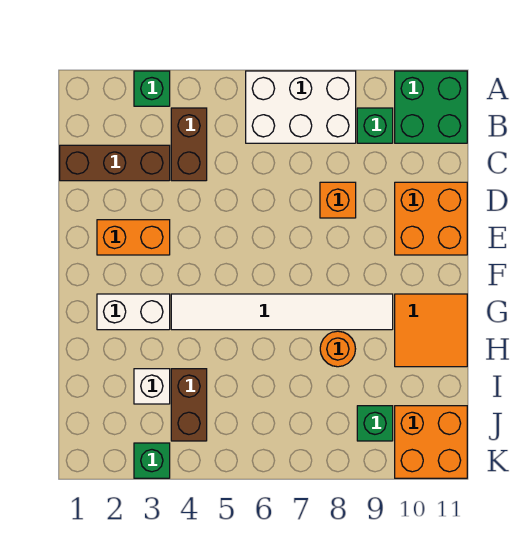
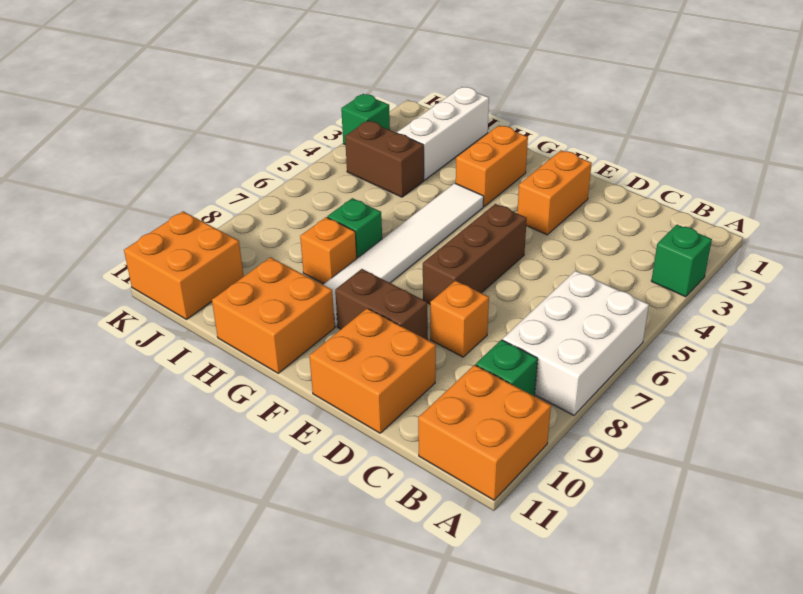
green brick A10:B11 level 1 -> orange brick A10:B11 level 1
brown brick B4:C4 level 1 -> brown brick E9:F9 level 1
brown brick C1:C3 level 1 -> brown brick E5:E7 level 1
white brick G2:G3 level 1 -> orange brick G2:G3 level 1
orange tile G10:H11 level 1 -> orange brick G10:H11 level 1
orange round brick H8 level 1 -> orange brick H8 level 1
white brick I3 level 1 -> white brick I1:I3 level 1
green brick J9 level 1 -> green brick H7 level 1

